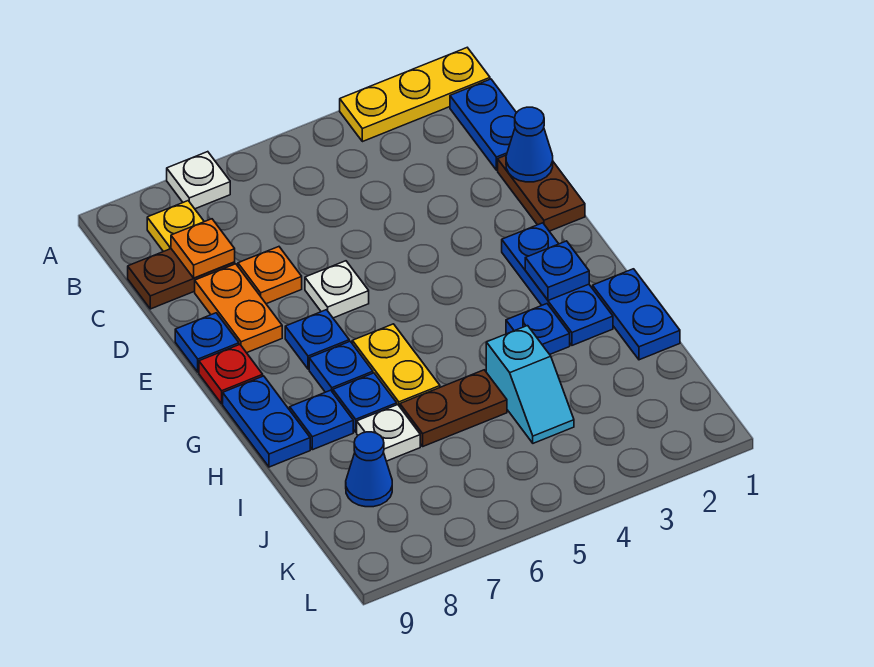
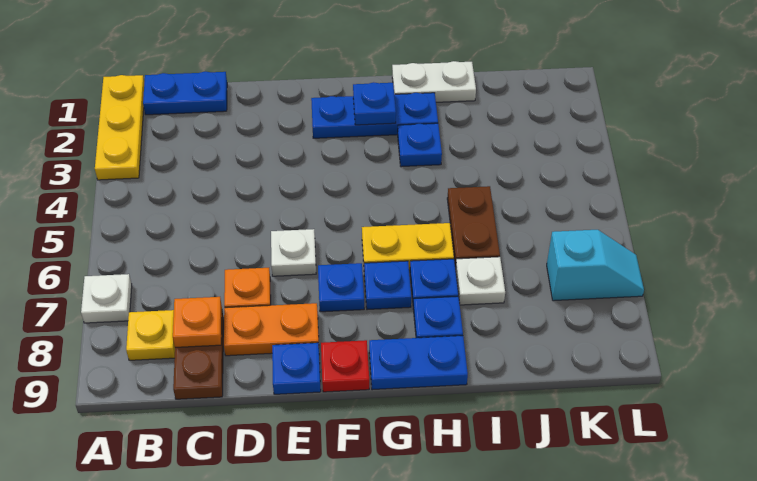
brown plate D1:E1 level 1 -> none
blue cone D1 level 2 -> none
blue plate H1:I1 level 1 -> white plate H1:I1 level 1
cyan slope I4:J4 level 1 top I -> cyan slope K7:L7 level 1 top K
blue cone J8 level 1 -> none

